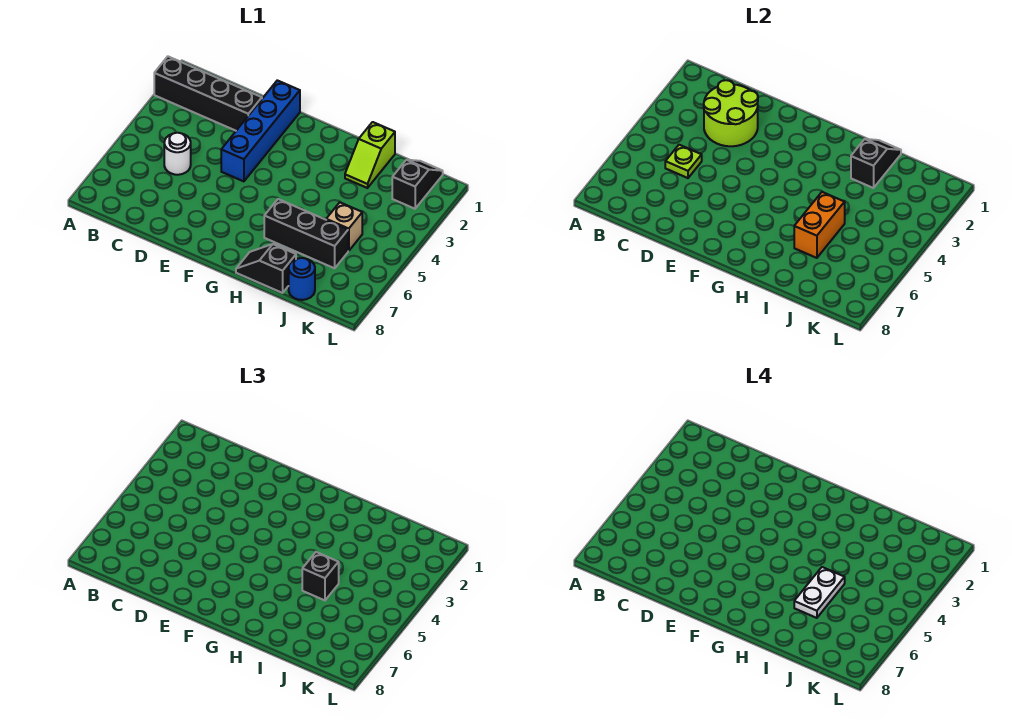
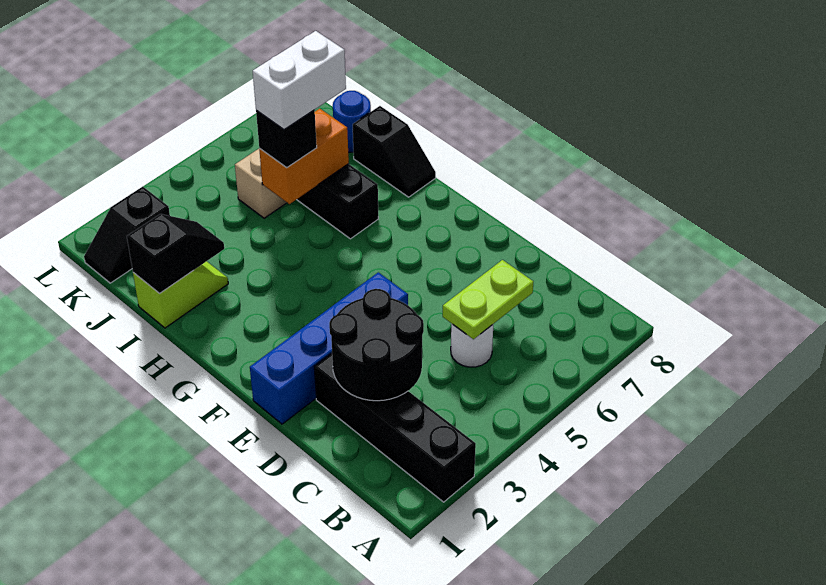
lime round brick C2:D3 level 2 -> black round brick C2:D3 level 2
lime plate C5 level 2 -> lime plate C5:C6 level 2
black slope I1:I2 level 2 top 2 -> black slope I1:I2 level 2 top 1
white plate I5:I6 level 4 -> white brick I5:I6 level 4

